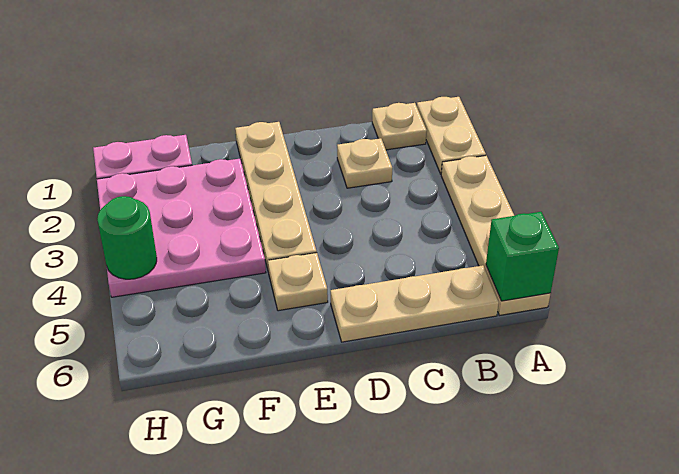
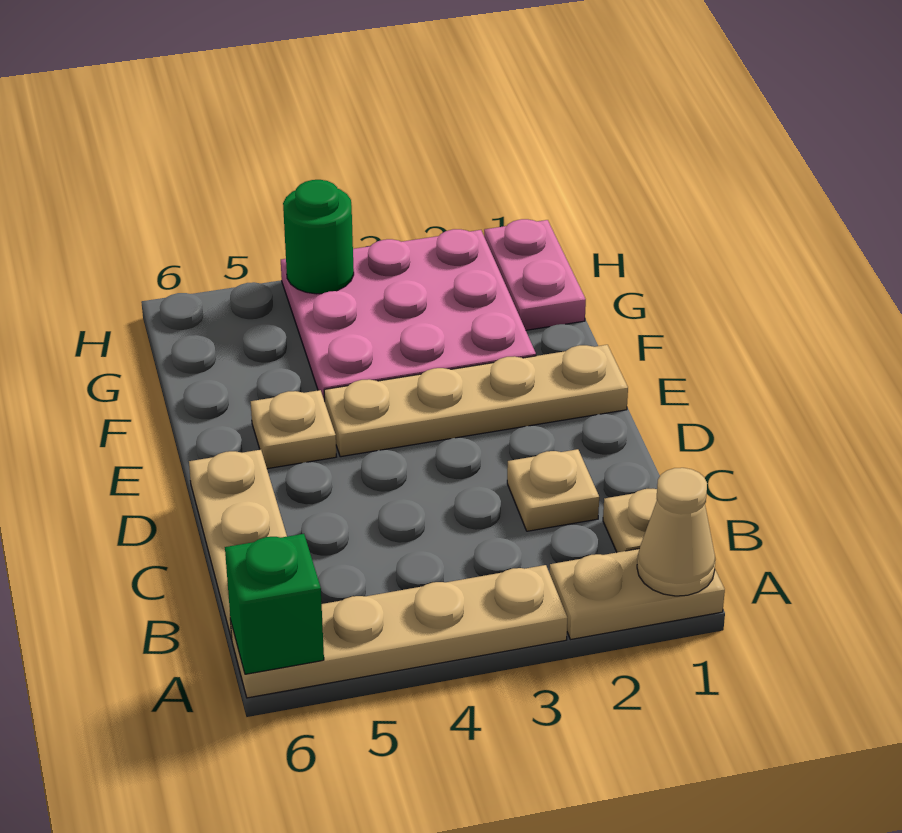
none -> tan cone A1 level 2

